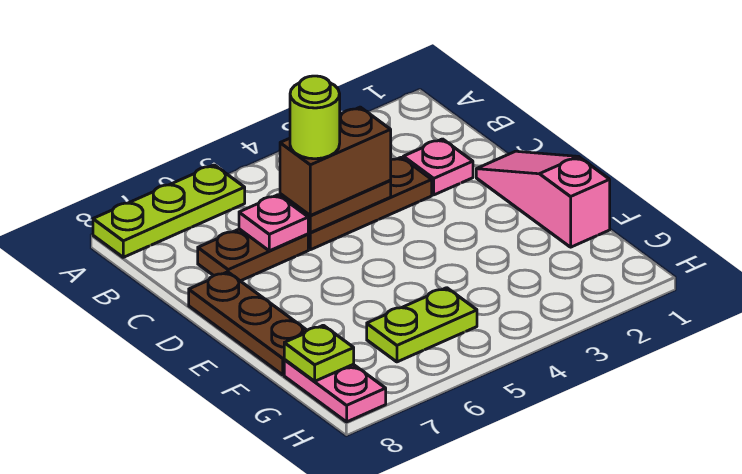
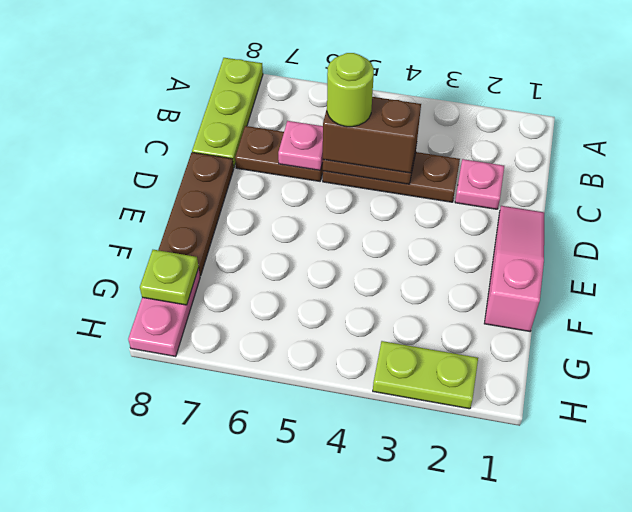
lime plate A6:A8 level 1 -> lime plate A8:C8 level 1
lime plate G5:G6 level 1 -> lime plate H2:H3 level 1

